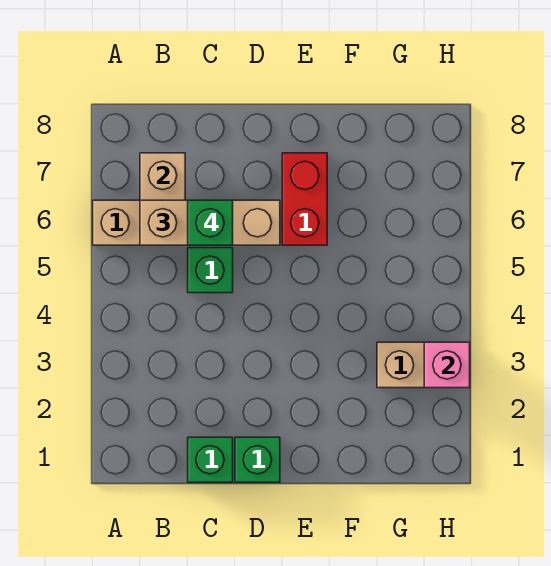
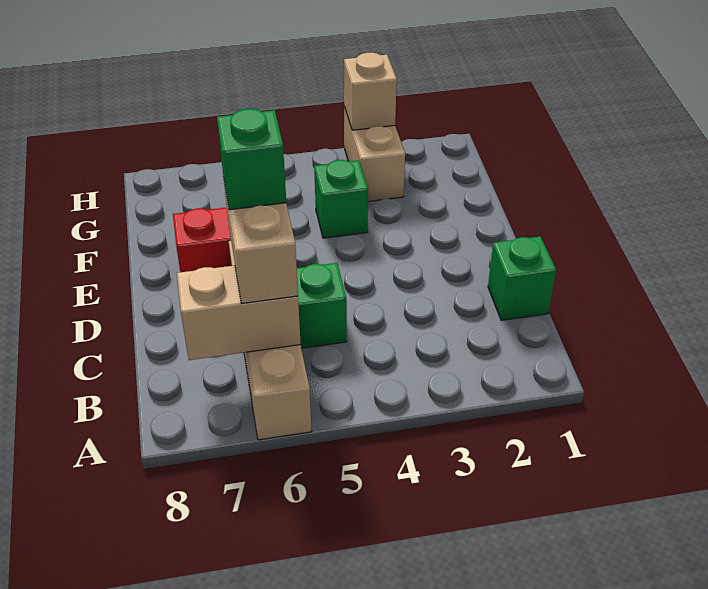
green brick D1 level 1 -> green brick F4 level 1
pink brick H3 level 2 -> tan brick H3 level 2

